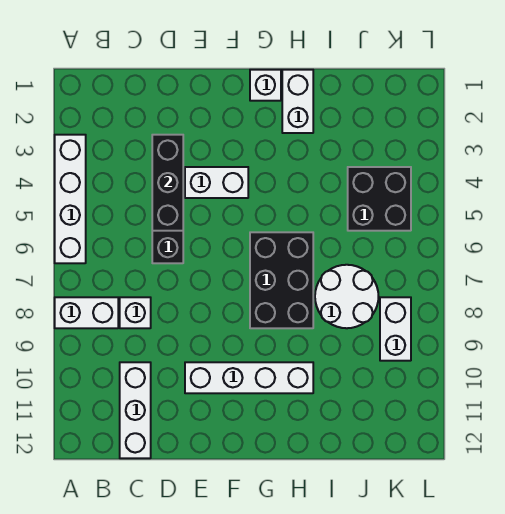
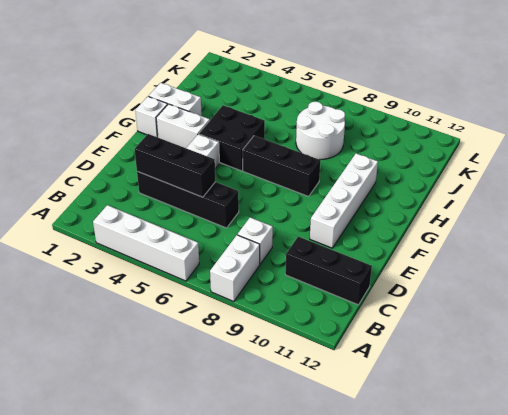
white brick C10:C12 level 1 -> black brick C10:C12 level 1
black brick G6:H8 level 1 -> black brick G6:G8 level 1
black brick J4:K5 level 1 -> black brick G4:H5 level 1
white brick K8:K9 level 1 -> white brick G2:G3 level 1

